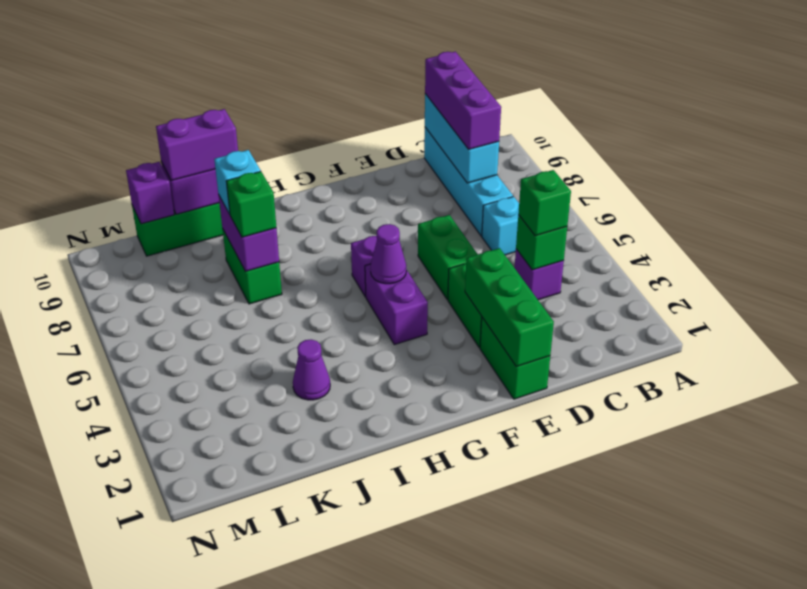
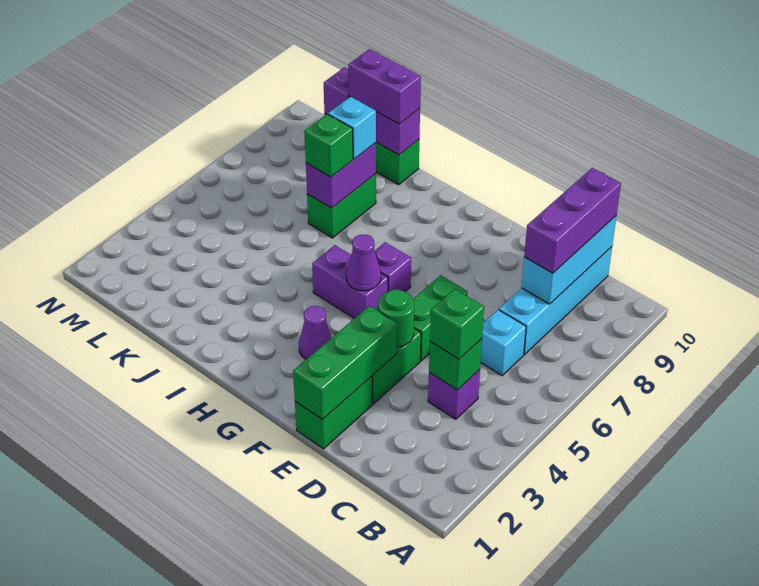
none -> green round brick E4 level 2
purple brick G4:G5 level 1 -> purple brick G5:H5 level 1
purple cone J3 level 1 -> purple cone G3 level 1

